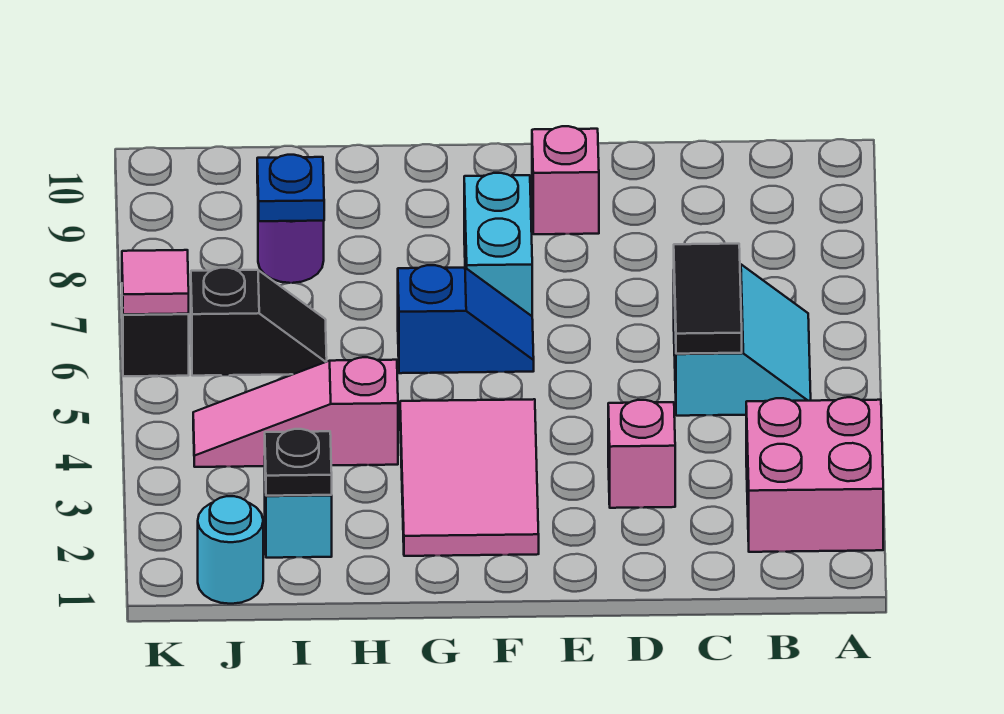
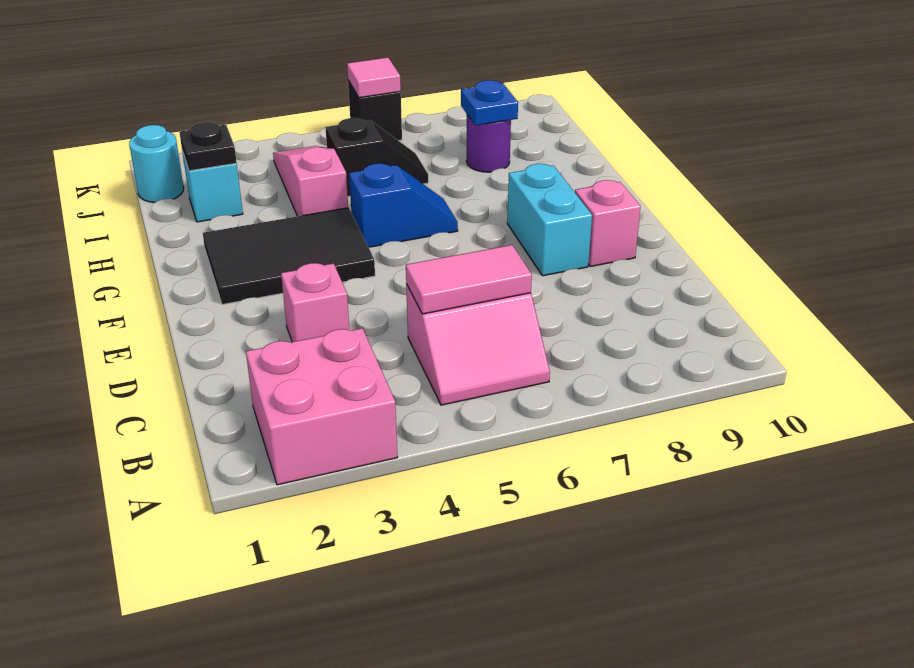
cyan slope B5:C6 level 1 top C -> pink slope B5:C6 level 1 top C
black tile C5:C6 level 2 -> pink tile C5:C6 level 2
pink tile F2:G4 level 1 -> black tile F2:G4 level 1
blue slope F6:G6 level 1 top G -> blue slope G5:G6 level 1 top 5
cyan brick F7:F8 level 1 -> cyan brick E8:F8 level 1
black slope I6:J6 level 1 top J -> black slope I5:I6 level 1 top 5

